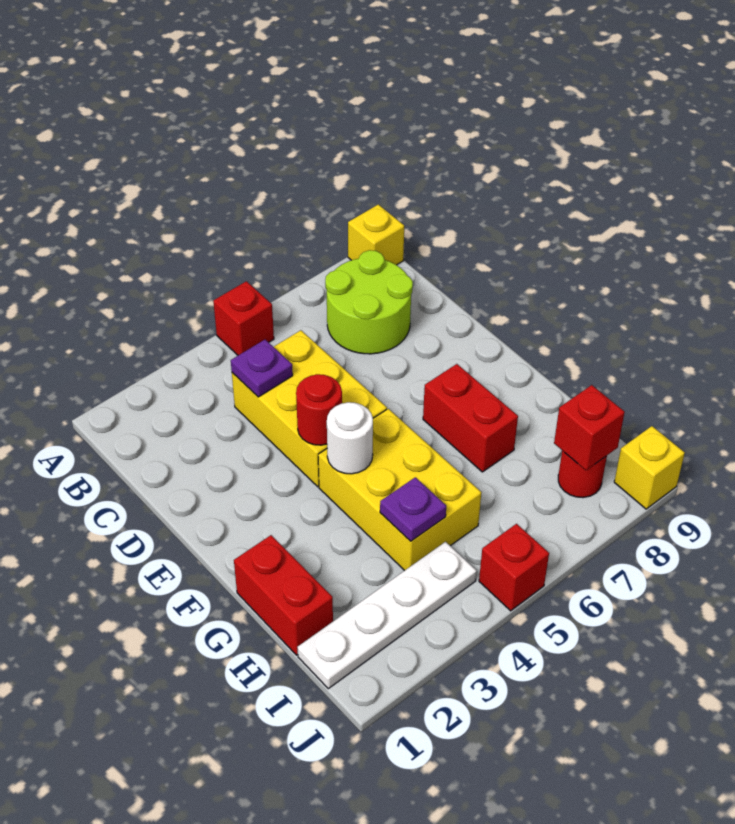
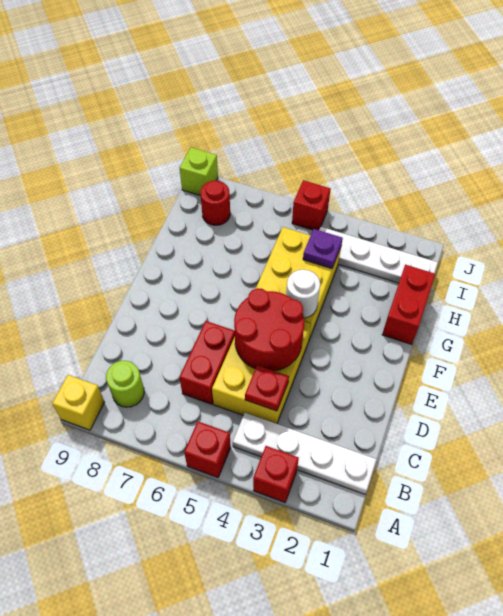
none -> white plate B1:B4 level 1
lime round brick B7:C8 level 1 -> lime round brick B8 level 1
purple plate C4 level 2 -> red plate C4 level 2
red round brick E4 level 2 -> red round brick D4:E5 level 2
red brick F7:G7 level 1 -> red brick C6:D6 level 1
red brick I8 level 2 -> red brick A3 level 1
yellow brick J9 level 1 -> lime brick J9 level 1

